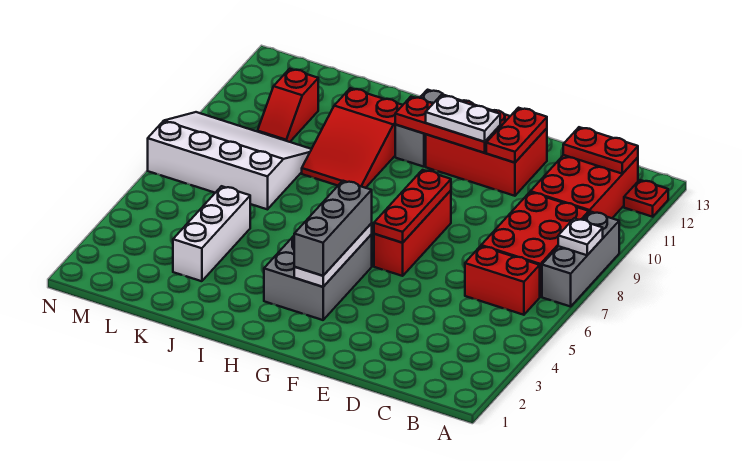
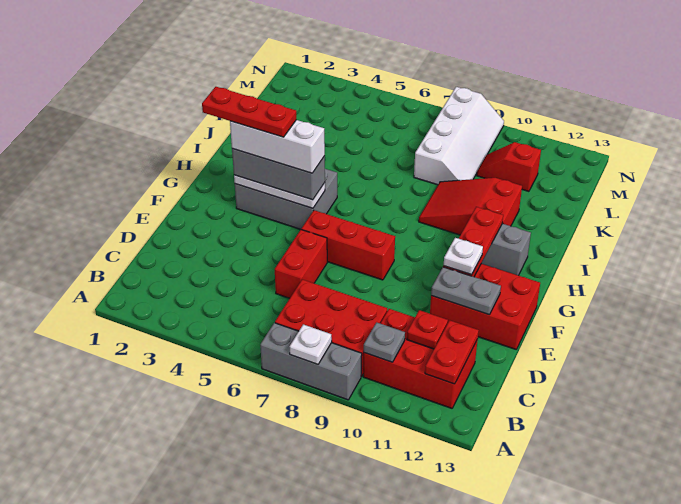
red plate A12 level 1 -> red plate C11 level 2
red brick B6:C6 level 1 -> red brick D6:E6 level 1
none -> grey plate B10 level 2
red brick E11:G12 level 1 -> red brick E11:F13 level 1
red plate E11:E12 level 2 -> grey plate E11:E12 level 2
red plate F6:F8 level 2 -> red plate G2:G4 level 5
white plate F11:G11 level 3 -> white plate F11 level 3
white brick K3:K5 level 1 -> white brick G3:G5 level 4
white slope K7:N9 level 1 top 7 -> white slope K8:N9 level 1 top 8

